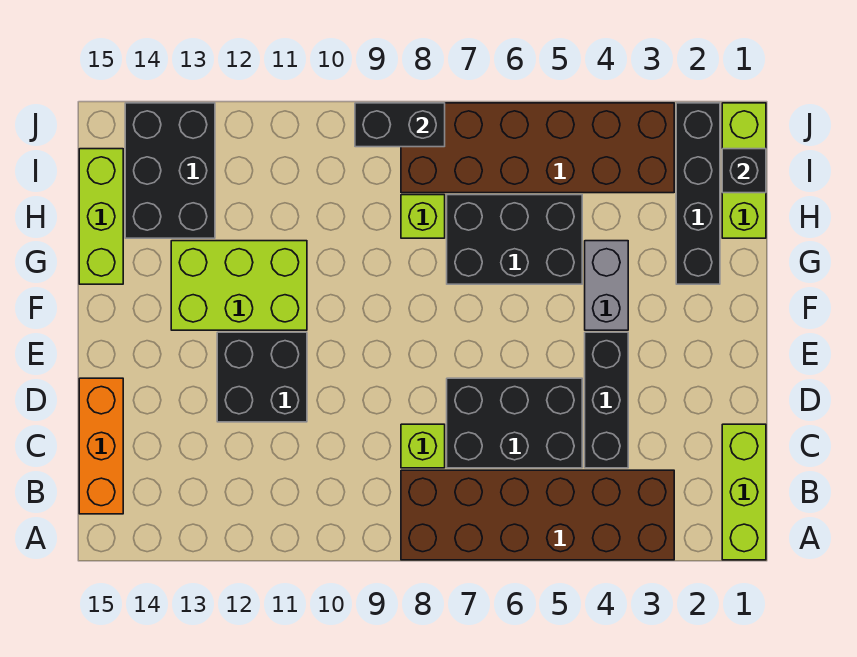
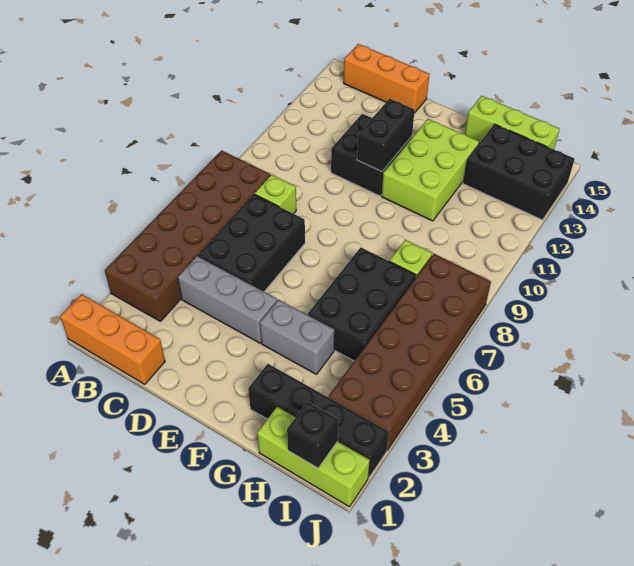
lime brick A1:C1 level 1 -> orange brick A1:C1 level 1
black brick C4:E4 level 1 -> grey brick C4:E4 level 1
black brick J8:J9 level 2 -> black brick E11:E12 level 2

